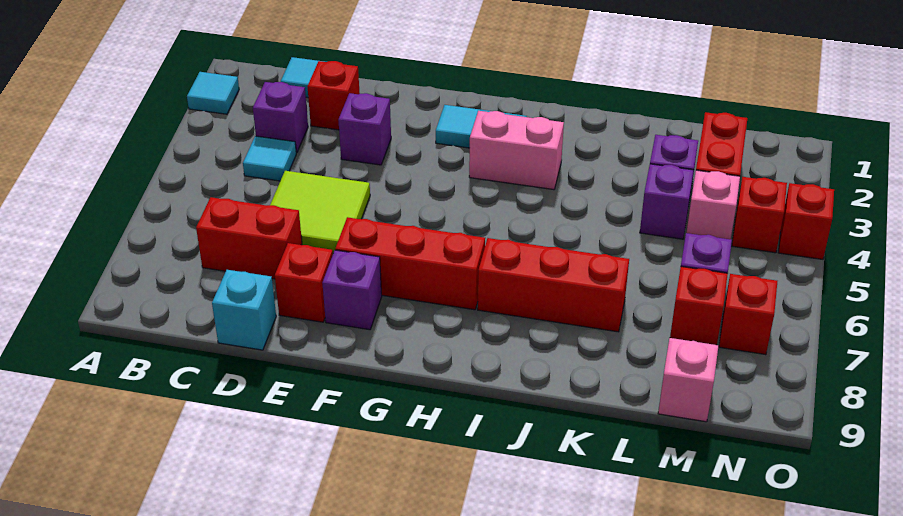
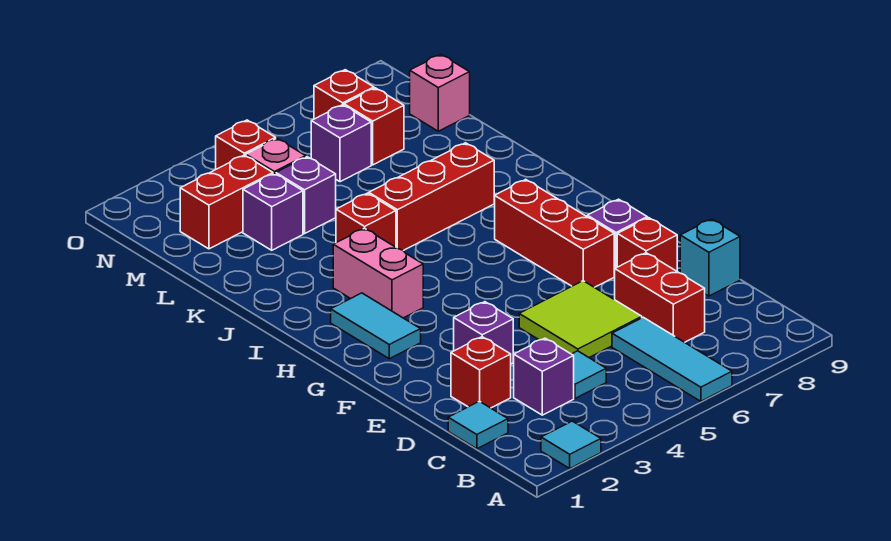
none -> cyan tile A6:C6 level 1
red brick I7:K7 level 1 -> red brick J5:J7 level 1
red brick O4 level 1 -> red brick J4 level 1

